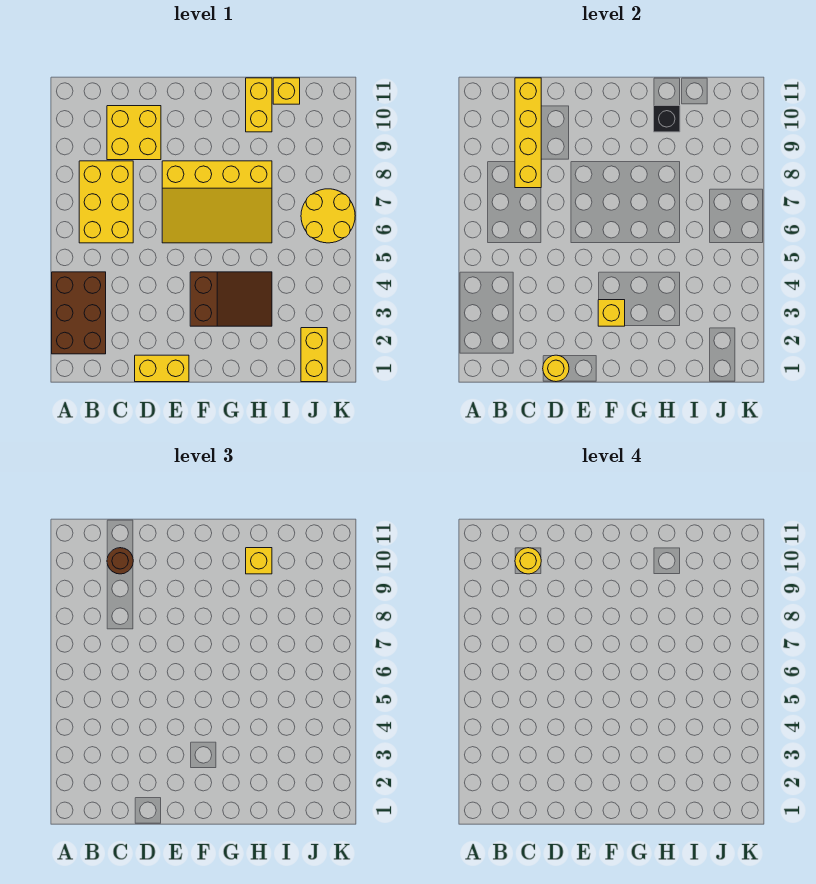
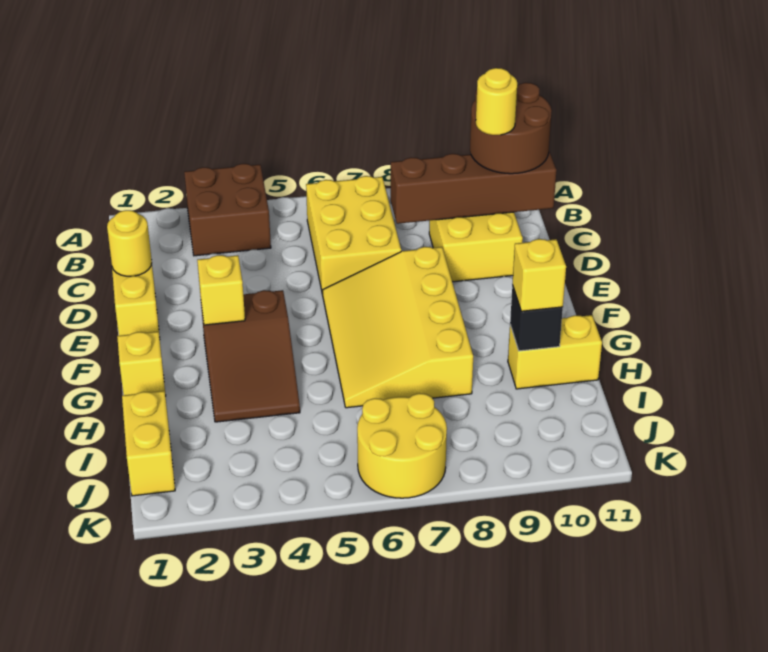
brown brick A2:B4 level 1 -> brown brick A3:B4 level 1
yellow brick B6:C8 level 1 -> yellow brick B6:D7 level 1
yellow brick C8:C11 level 2 -> brown brick C8:C11 level 2
brown round brick C10 level 3 -> brown round brick B10:C11 level 3
yellow brick I11 level 1 -> yellow brick G1 level 1
yellow brick J1:J2 level 1 -> yellow brick I1:J1 level 1

